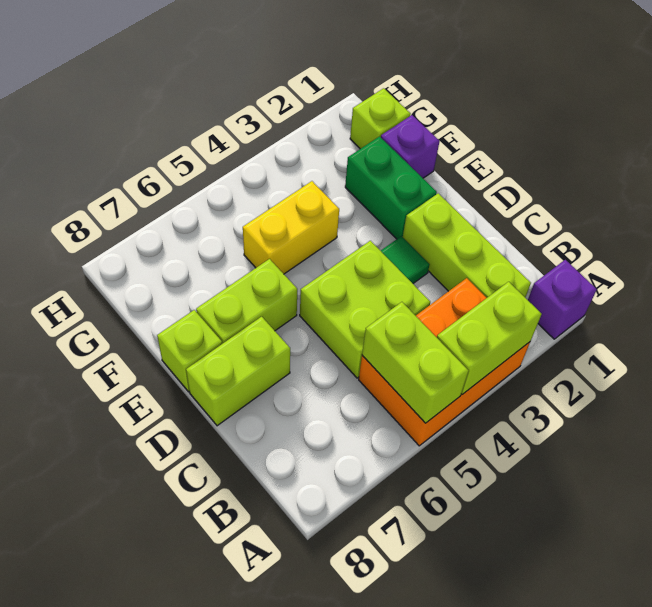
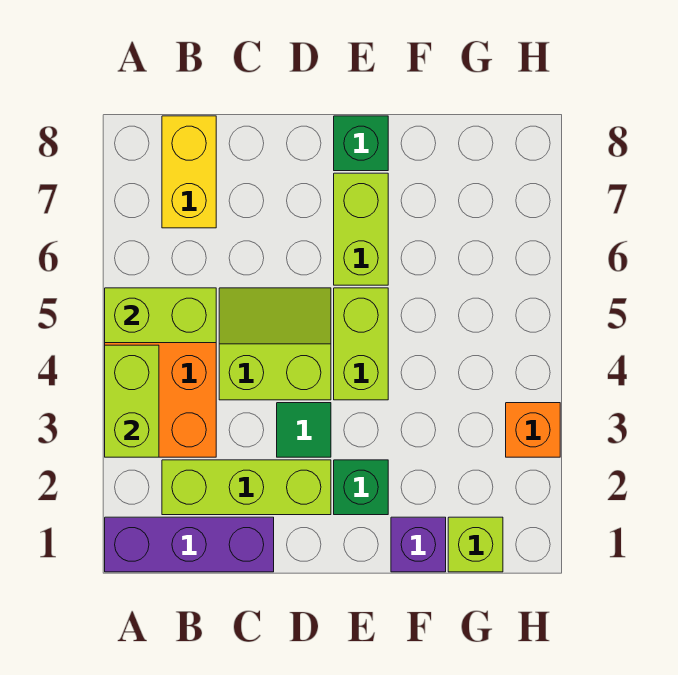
purple brick A1 level 1 -> purple brick A1:C1 level 1
lime brick C4:D5 level 1 -> lime slope C4:D5 level 1 top 4
lime brick D7:D8 level 1 -> lime brick E4:E5 level 1
green brick E2:F2 level 1 -> green brick E2 level 1
lime brick E8 level 1 -> green brick E8 level 1
yellow brick F4:F5 level 1 -> yellow brick B7:B8 level 1
none -> orange brick H3 level 1

